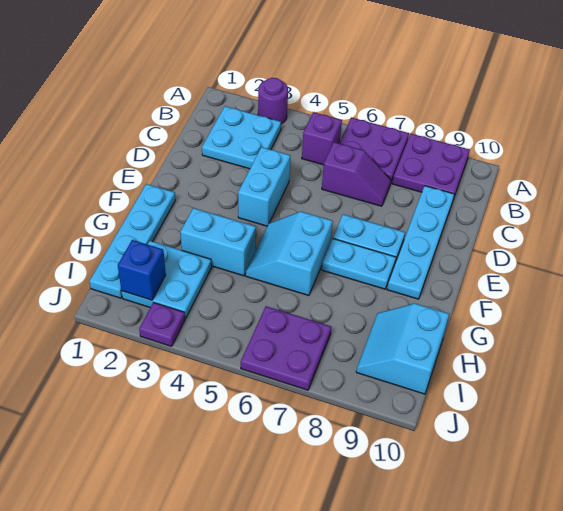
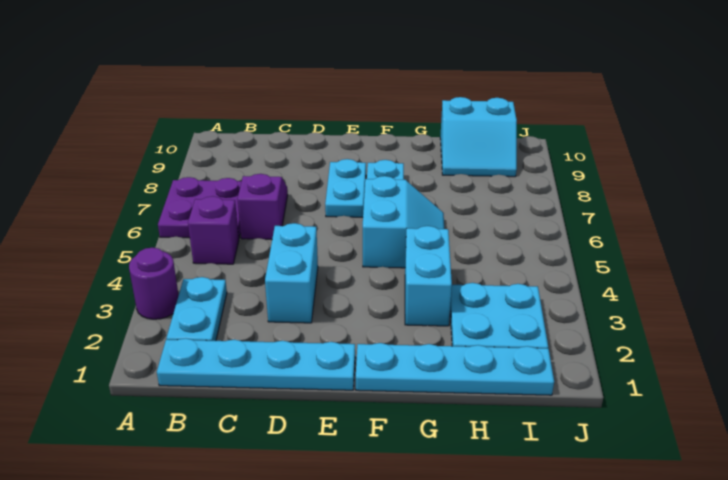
purple plate A8:B9 level 1 -> none
cyan plate B2:C3 level 1 -> cyan plate B2:B3 level 1
cyan plate C9:F9 level 1 -> cyan plate B1:E1 level 1
cyan brick D4:E4 level 1 -> cyan brick D3:D4 level 1
cyan slope F5:G6 level 1 top 6 -> cyan slope F5:G6 level 1 top F
blue brick I2 level 2 -> none
purple plate I6:J7 level 1 -> none
purple plate J3 level 1 -> none

